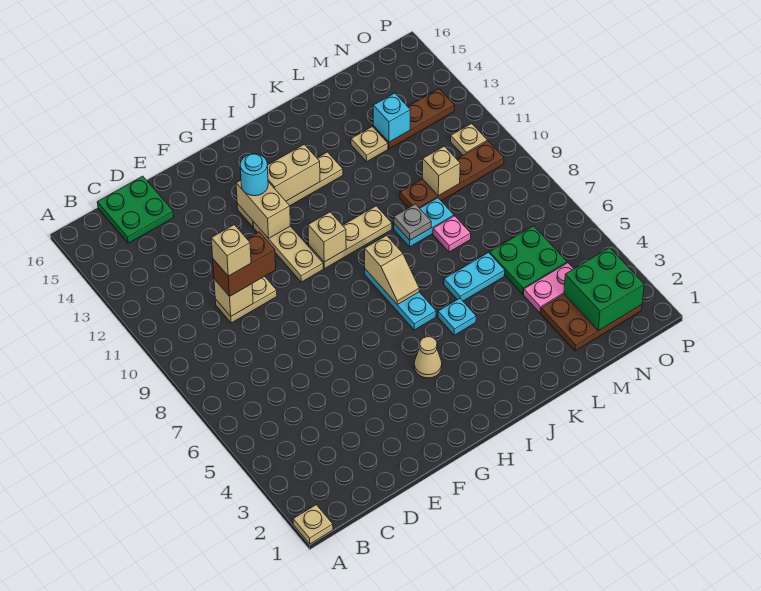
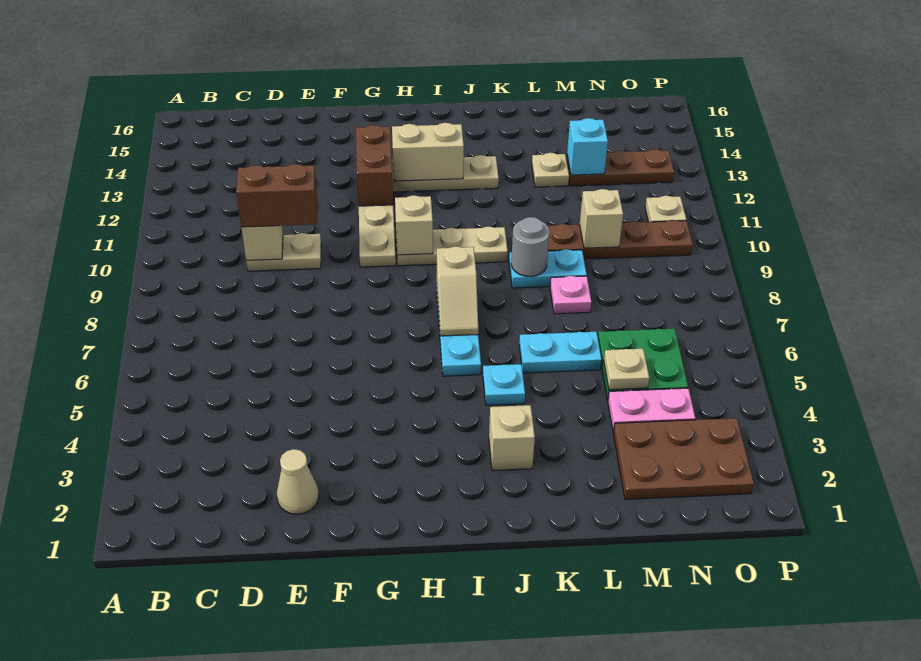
tan plate A1 level 1 -> tan plate M5 level 2
green plate C15:D16 level 1 -> none
tan brick D10 level 4 -> tan brick J3 level 1
tan brick G12:G13 level 2 -> brown brick G12:G13 level 2
cyan round brick G13 level 3 -> none
tan cone H4 level 1 -> tan cone E2 level 1
grey plate K9 level 2 -> grey round brick K9 level 2
green brick N2:O3 level 2 -> none

